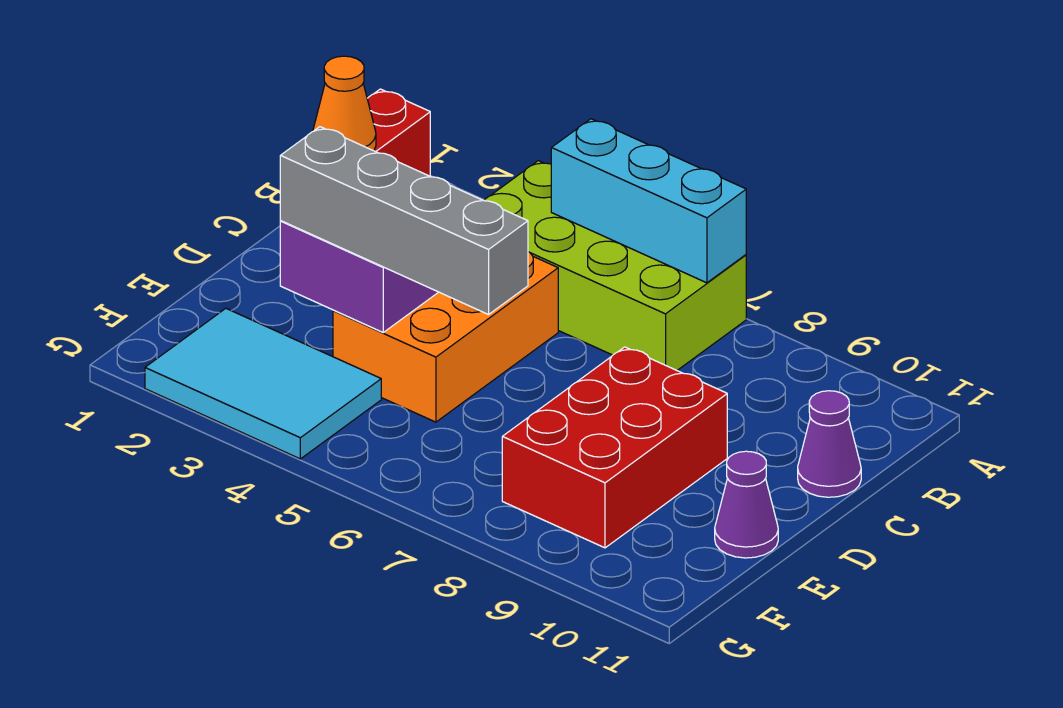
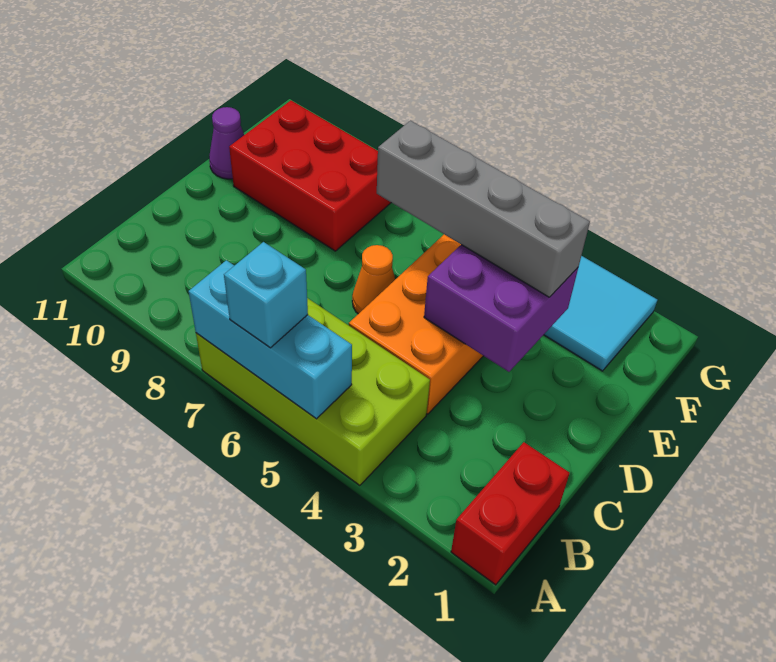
none -> cyan brick A6 level 3
orange cone B1 level 2 -> orange cone D6 level 1
purple cone C11 level 1 -> none
red brick D8:F9 level 1 -> red brick E8:F10 level 1

